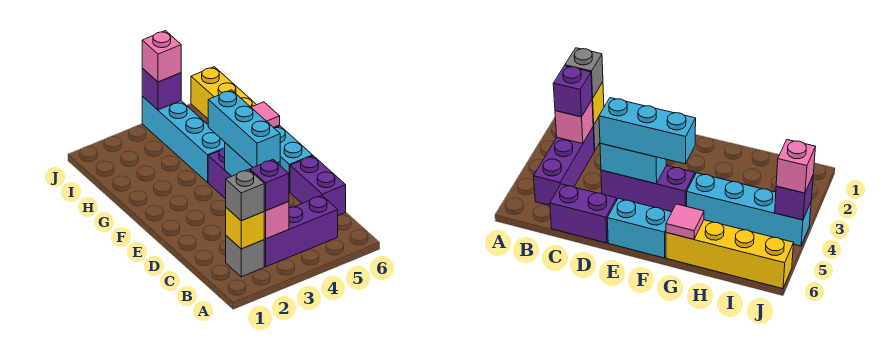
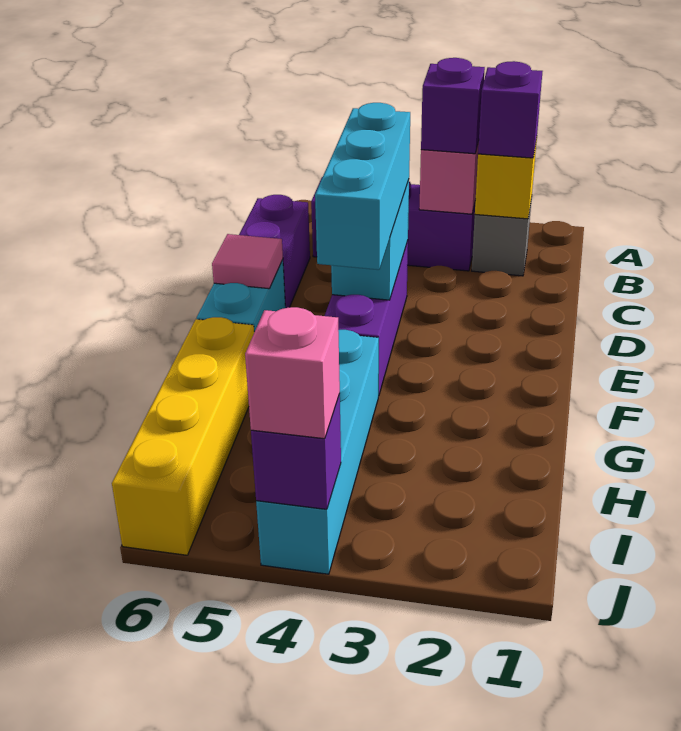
grey brick B2 level 3 -> purple brick B2 level 3
pink tile G6 level 2 -> pink tile E6 level 2

